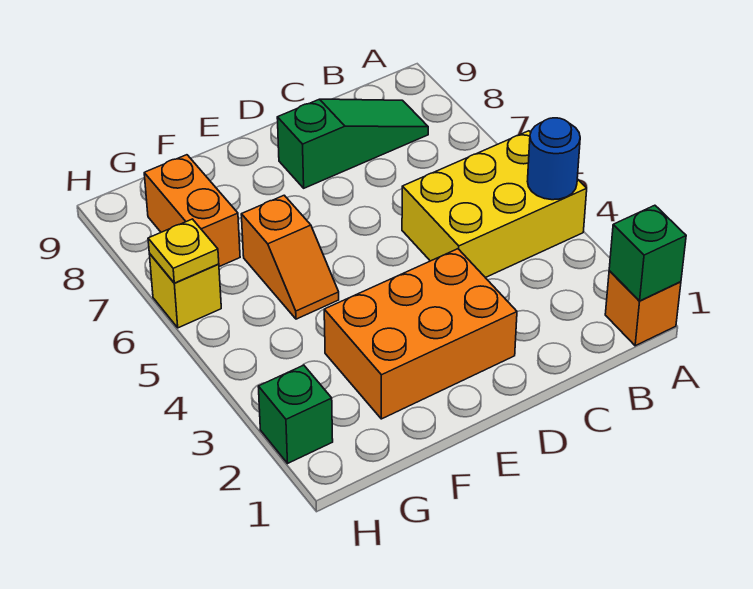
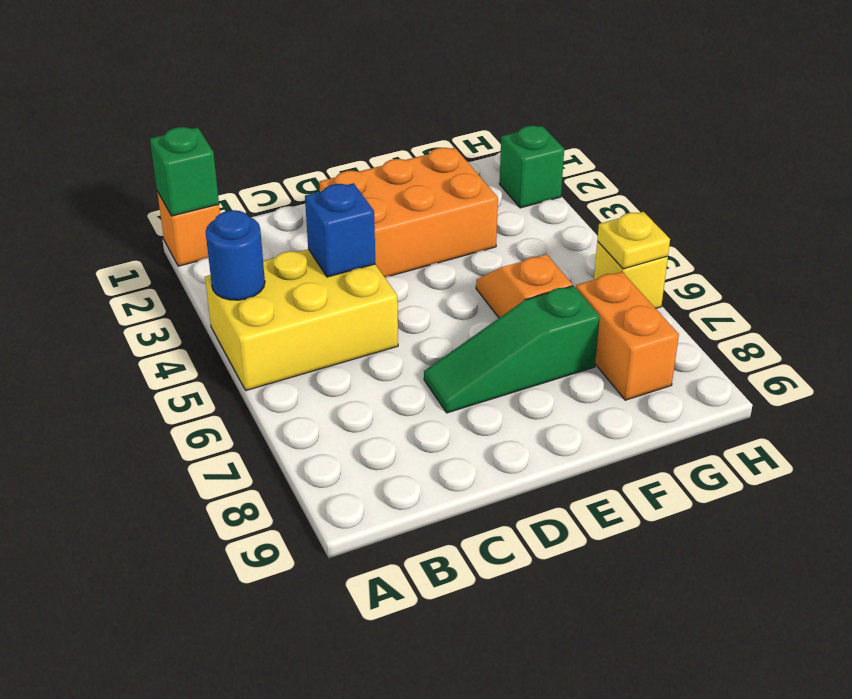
green slope B8:D8 level 1 top D -> green slope D7:F7 level 1 top F
none -> blue brick C4 level 2

